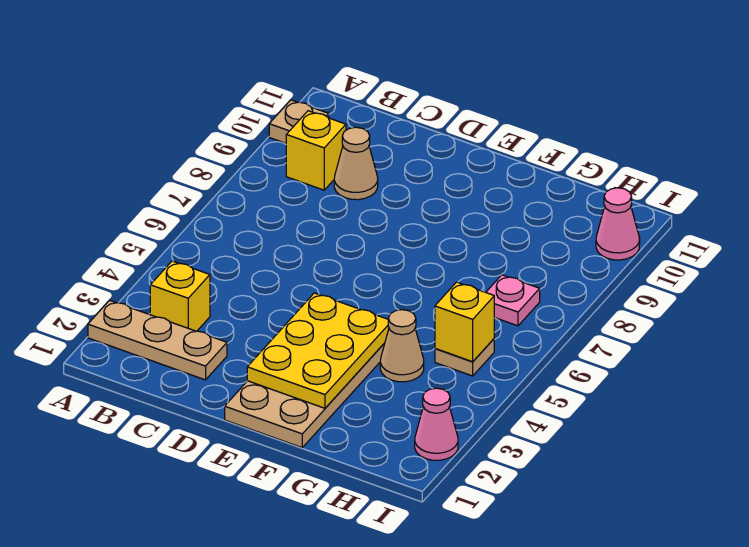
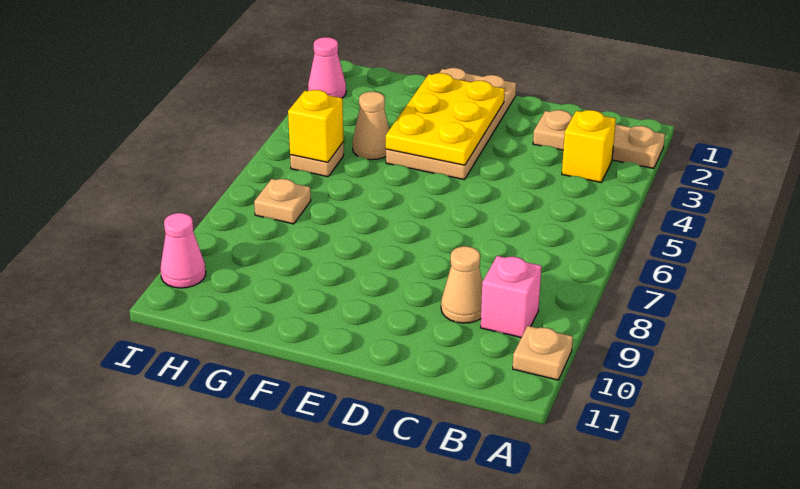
yellow brick B9 level 1 -> pink brick B9 level 1
pink plate H7 level 1 -> tan plate H7 level 1

